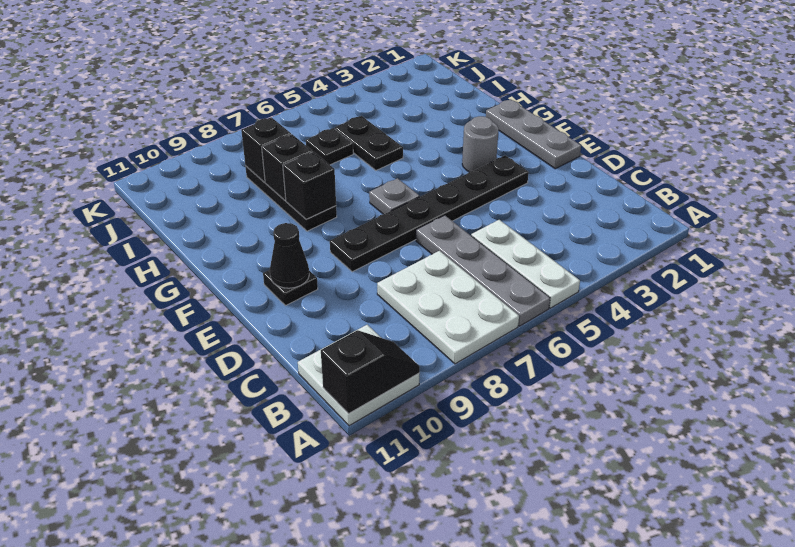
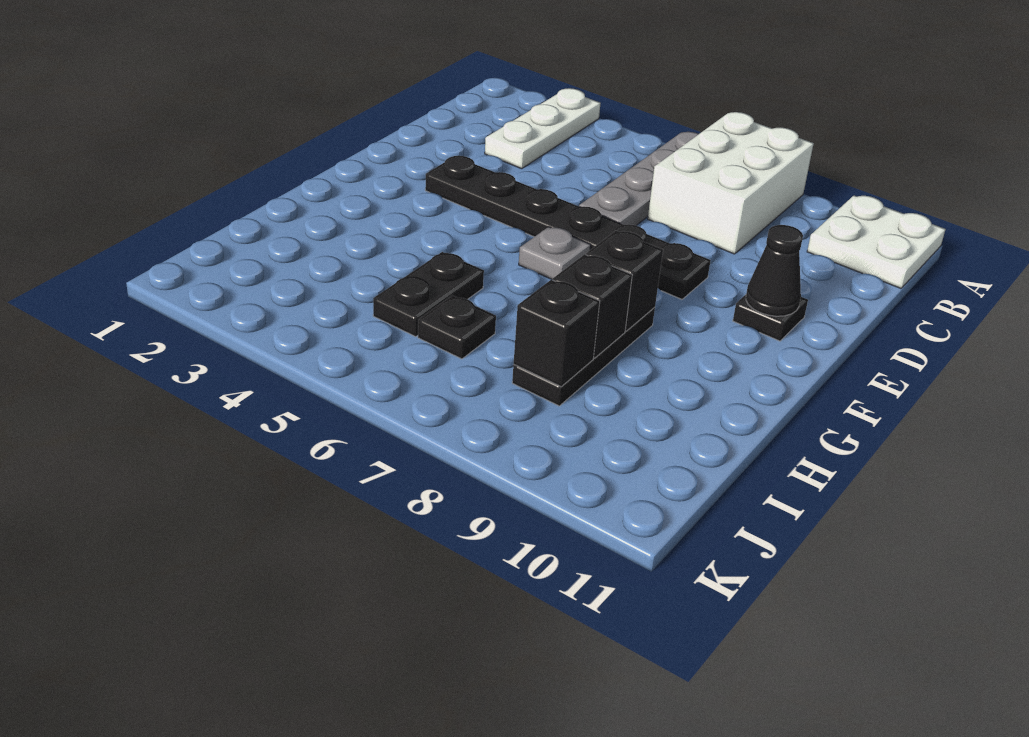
white plate A5:C5 level 1 -> white plate A3:C3 level 1
white plate A7:C8 level 1 -> white brick A7:C8 level 1
black slope A10:A11 level 2 top 11 -> none
grey plate E1:G1 level 1 -> none
grey round brick F3 level 1 -> none

